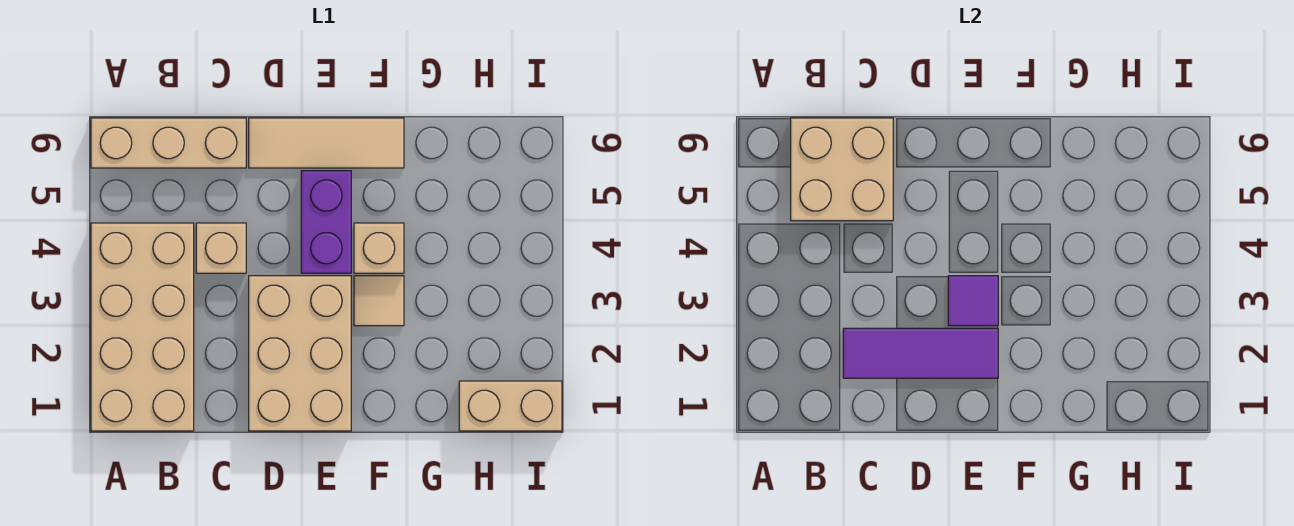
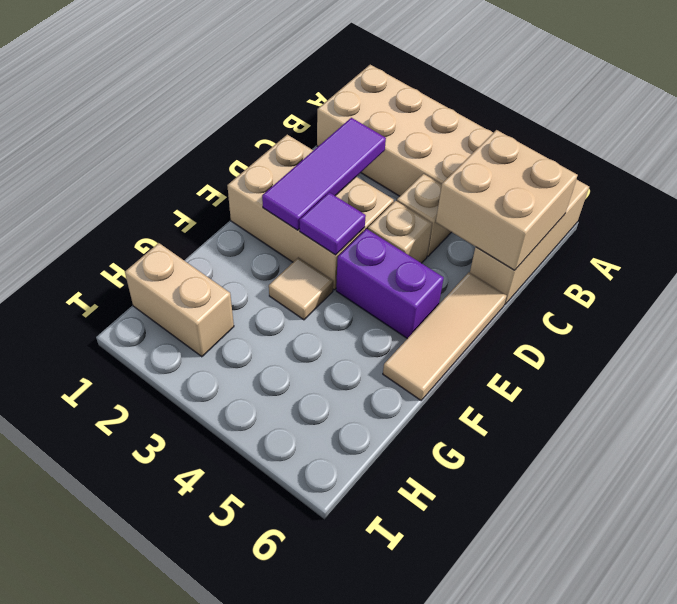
tan brick F4 level 1 -> tan brick D4 level 1
tan brick H1:I1 level 1 -> tan brick H1:H2 level 1

